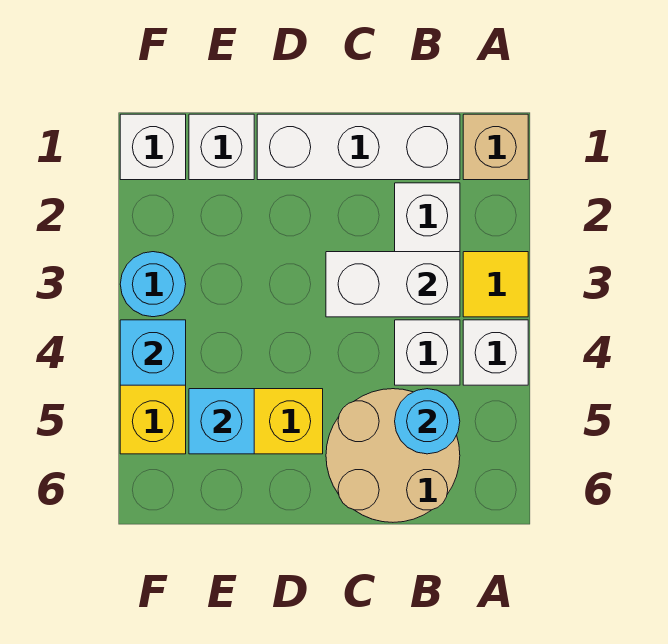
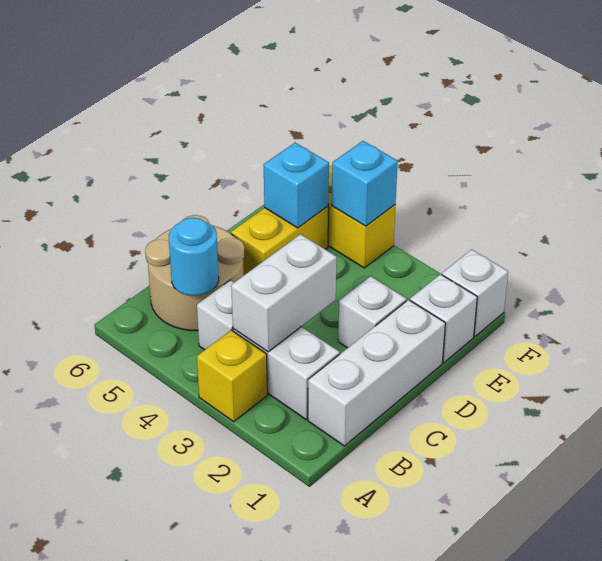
tan brick A1 level 1 -> none
yellow tile A3 level 1 -> yellow brick A3 level 1
white brick A4 level 1 -> white brick D2 level 1
cyan round brick F3 level 1 -> none

